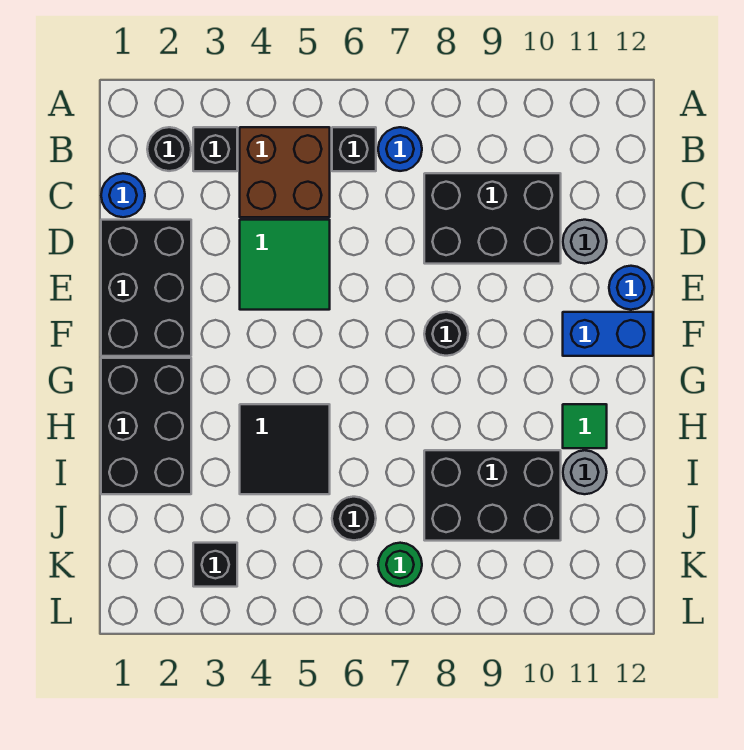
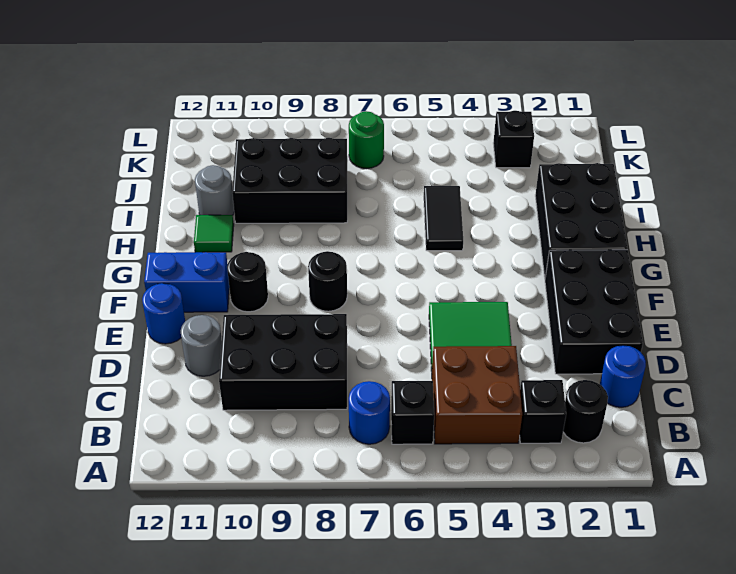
black tile H4:I5 level 1 -> black tile H5:I5 level 1
black round brick J6 level 1 -> black round brick F10 level 1

